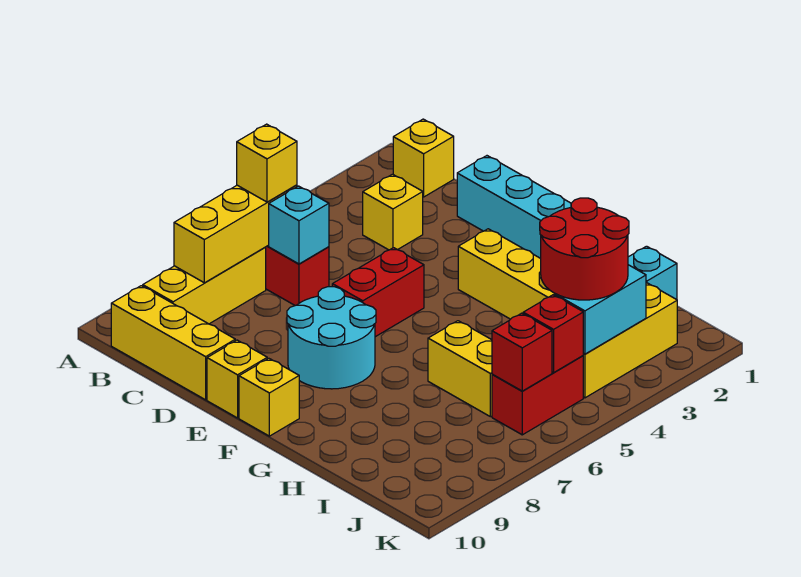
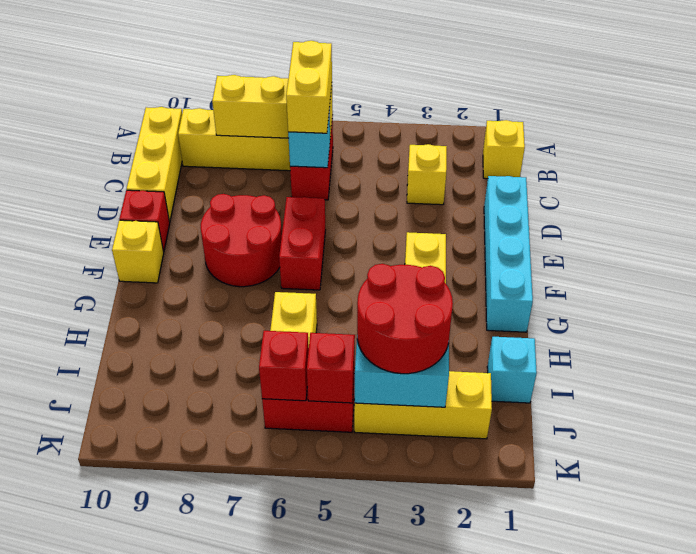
yellow brick B6 level 3 -> yellow brick B6:C6 level 3
red brick E5:E6 level 1 -> red brick E6:F6 level 1
cyan round brick E7:F8 level 1 -> red round brick E7:F8 level 1
yellow brick E10 level 1 -> red brick E10 level 1

